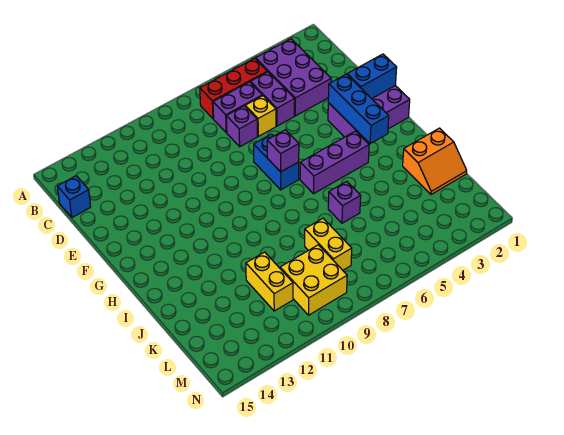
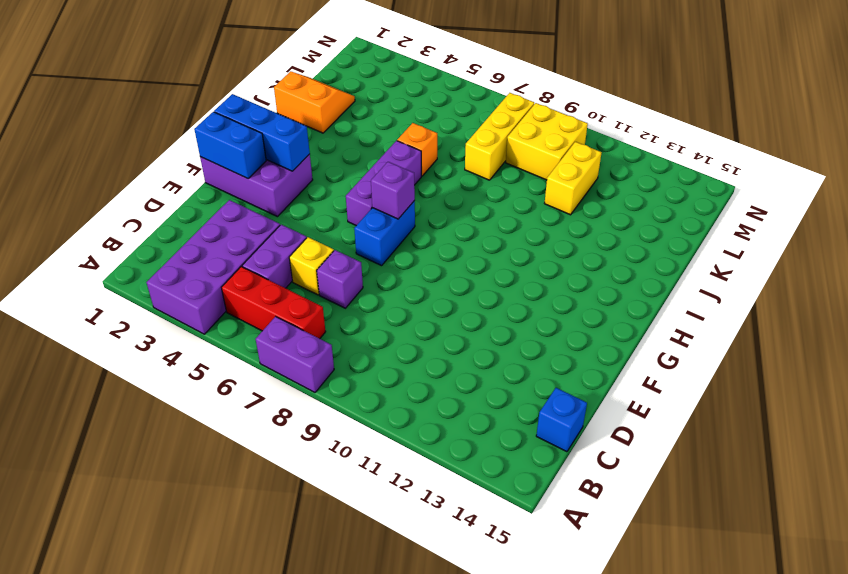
purple brick B3:D4 level 1 -> purple brick A3:D4 level 1
purple brick C6:C7 level 1 -> purple brick A7:A8 level 1
blue brick F3:H3 level 2 -> blue brick G1:G3 level 2
purple brick H4:H6 level 1 -> purple brick G6:I6 level 1
purple brick J6 level 1 -> orange brick J6 level 1
yellow brick K8:L8 level 1 -> yellow brick K8:M8 level 1

